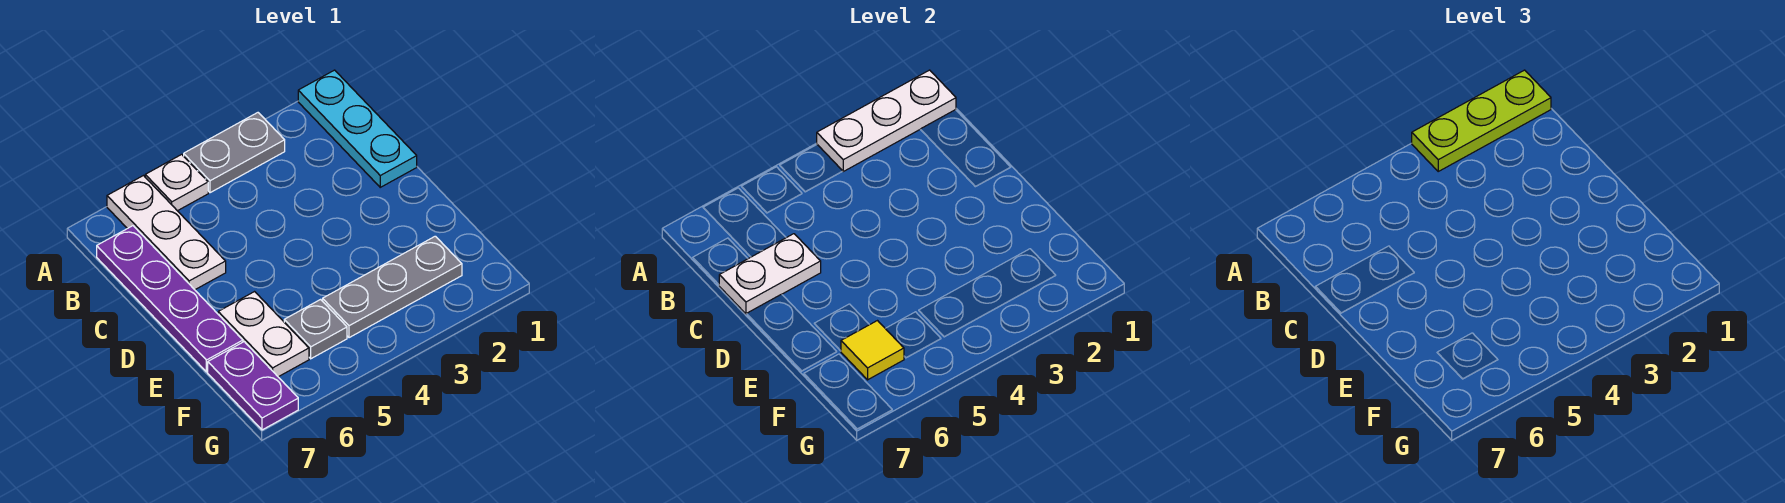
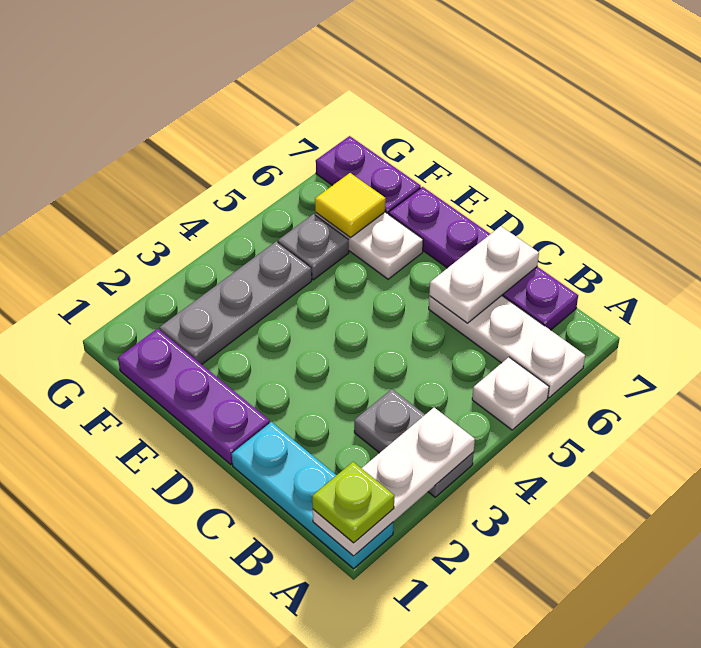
lime plate A1:A3 level 3 -> lime plate A1 level 3
grey plate A3:A4 level 1 -> grey plate A3:B3 level 1
none -> purple plate D1:F1 level 1

